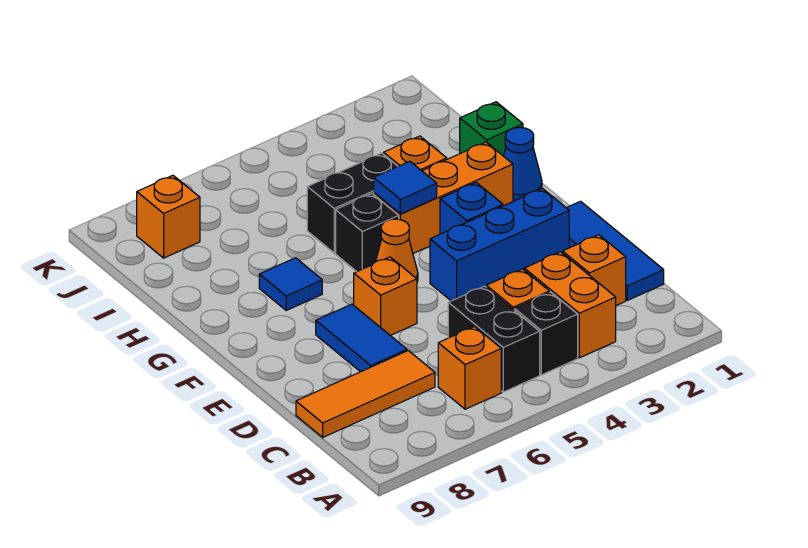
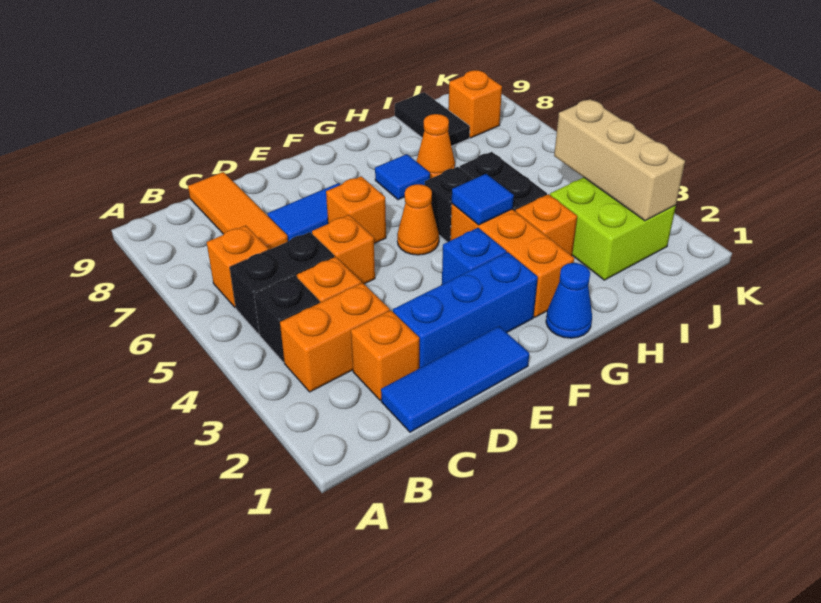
none -> orange brick D5 level 1
blue brick E2:E4 level 1 -> blue brick D2:F2 level 1
green brick H1 level 1 -> none
none -> orange cone H7 level 1
none -> lime brick I2:J3 level 1
none -> black tile I8:I9 level 1
none -> tan brick J2:J4 level 2

